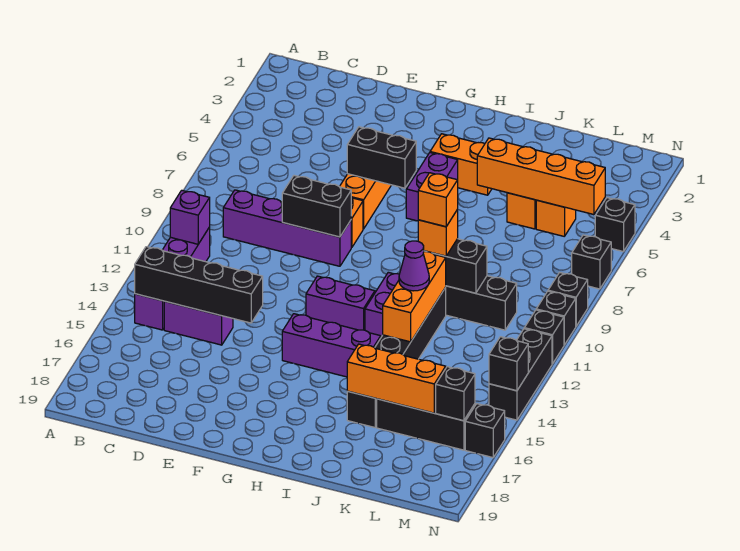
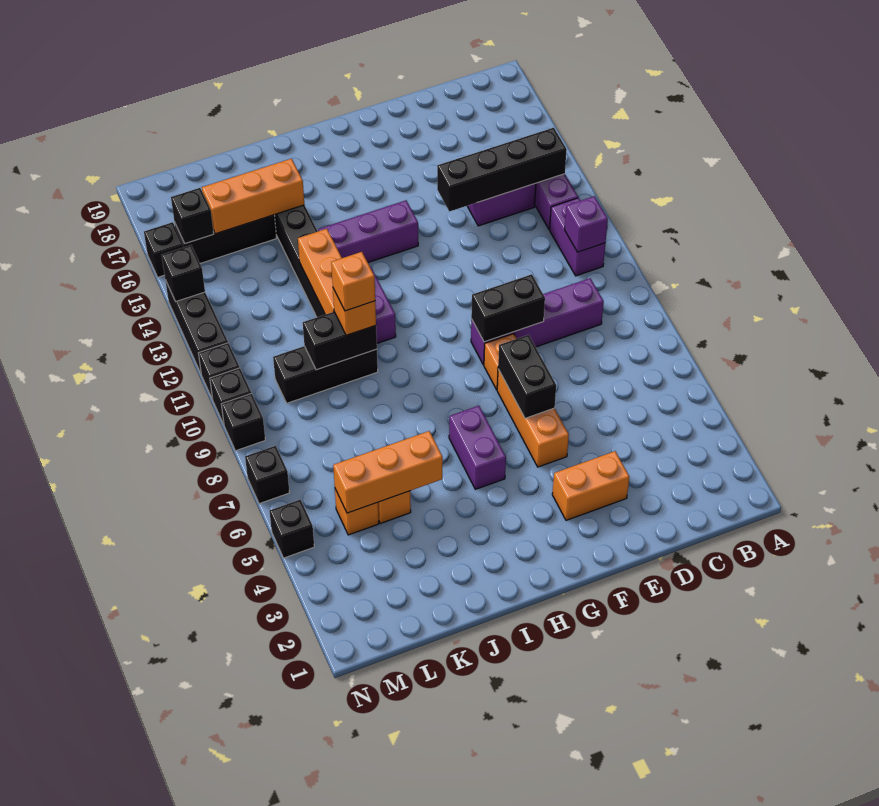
black brick F6:G6 level 2 -> black brick F6:F7 level 2
purple brick G12:H12 level 1 -> none
orange brick H4:I4 level 1 -> orange brick E3:F3 level 1
orange brick J5:M5 level 2 -> orange brick J5:L5 level 2
purple cone J12 level 3 -> none

